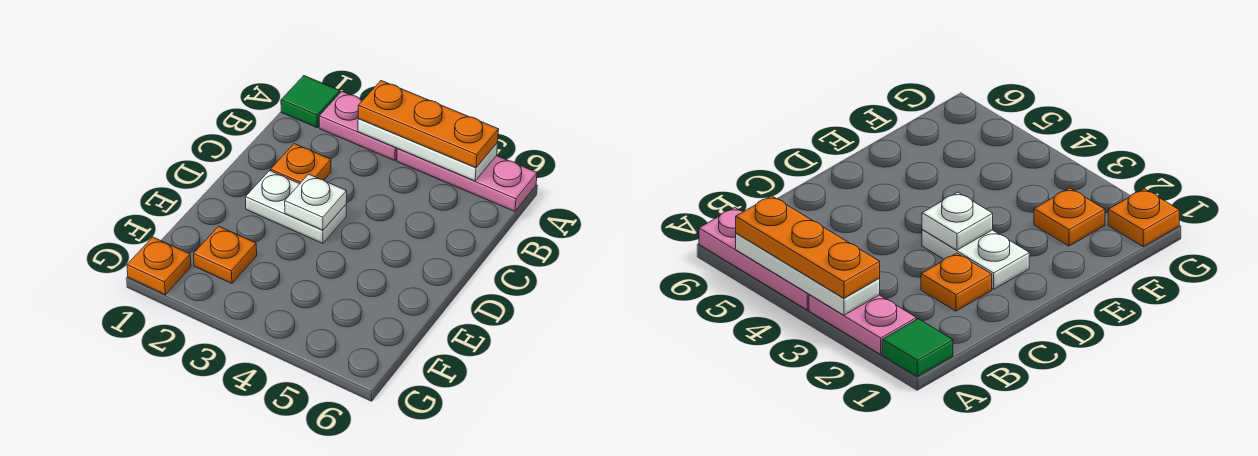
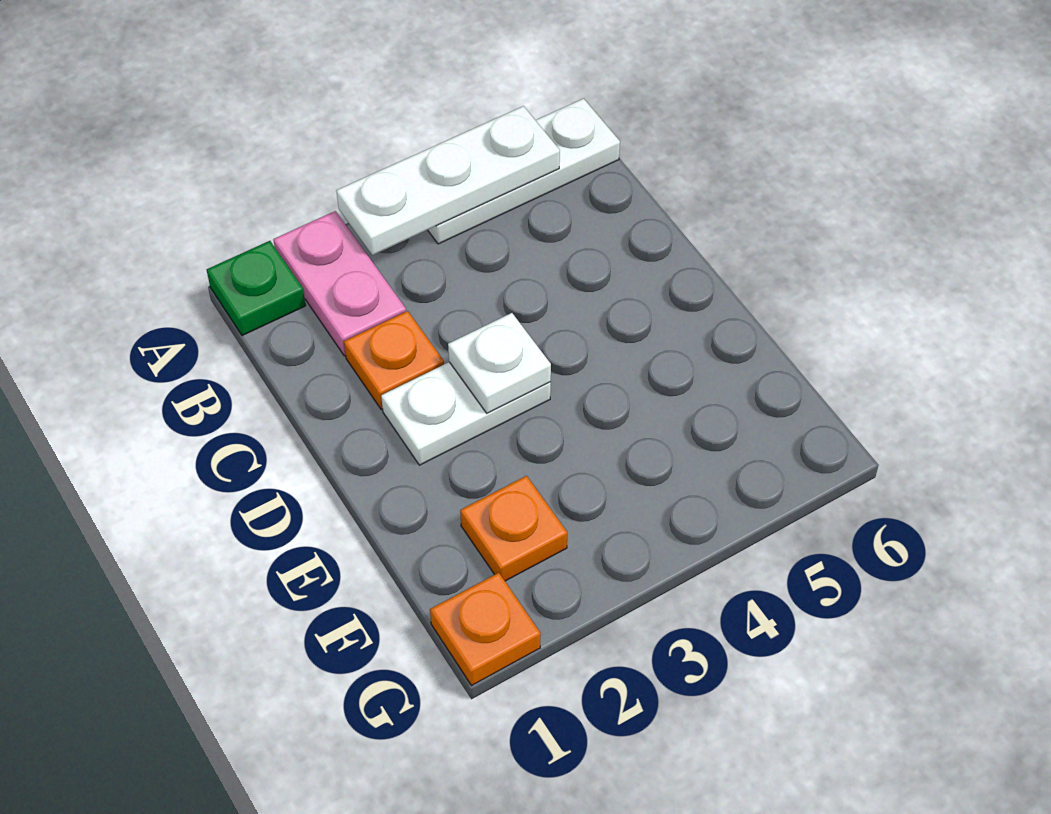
green tile A1 level 1 -> green plate A1 level 1
pink plate A2:A3 level 1 -> pink plate A2:B2 level 1
orange plate A3:A5 level 3 -> none
pink plate A4:A6 level 1 -> white plate A4:A6 level 1

